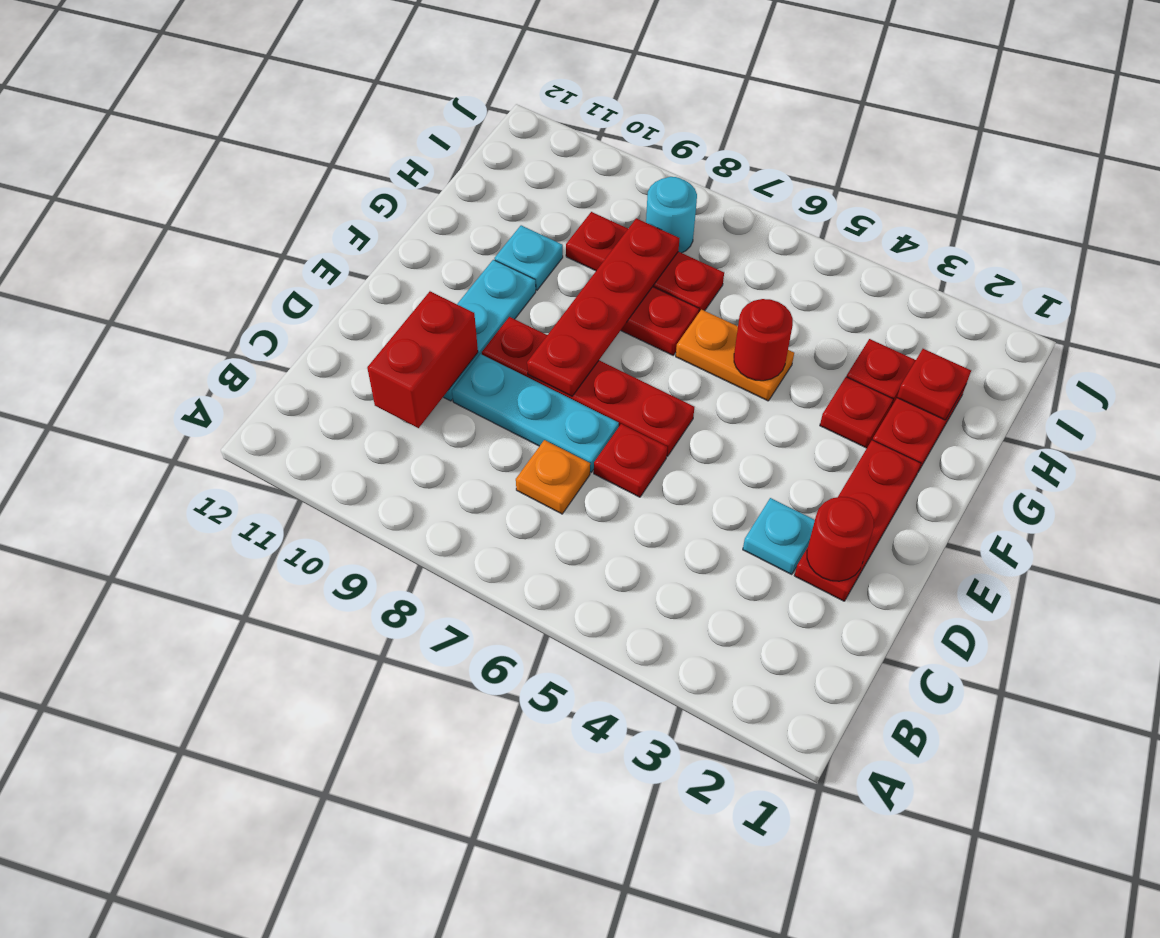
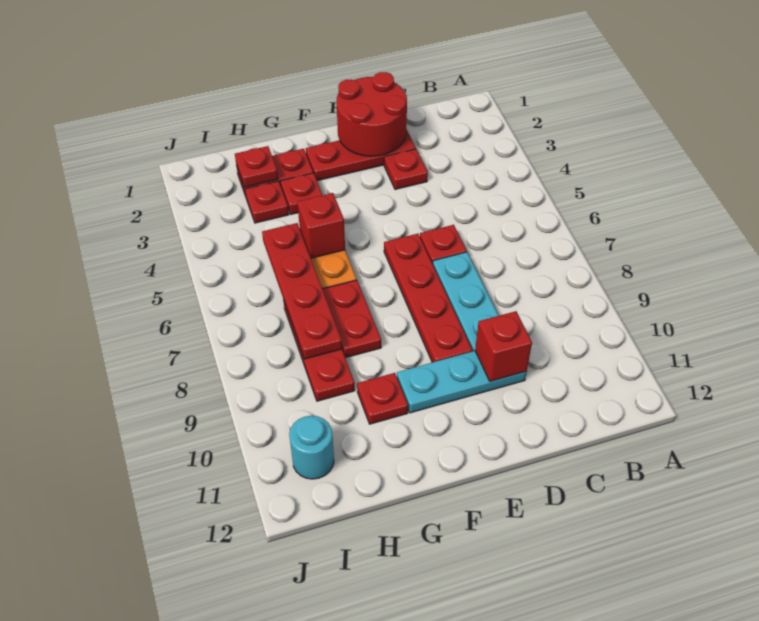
orange plate C7 level 1 -> none
red brick C10:D10 level 2 -> red brick D10 level 2
red round brick D2 level 2 -> red round brick D1:E2 level 2
cyan plate D3 level 1 -> red plate D3 level 1
red plate E8:H8 level 2 -> red plate H5:H8 level 2
red round brick G5 level 2 -> red brick G5 level 2
cyan plate G10 level 1 -> red plate G10 level 1
cyan round brick I8 level 1 -> cyan round brick I11 level 1

